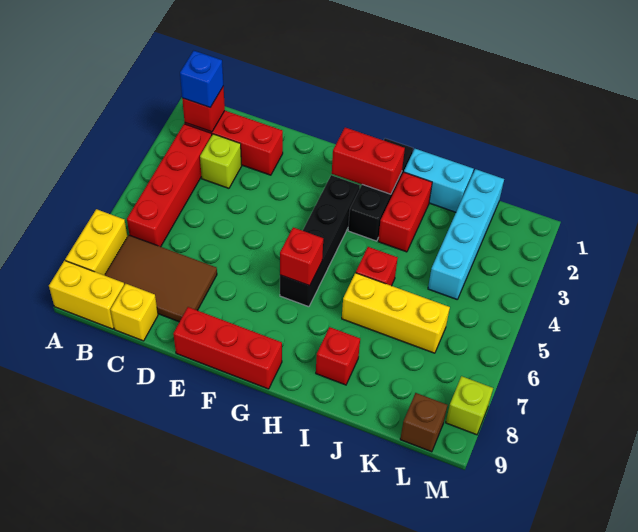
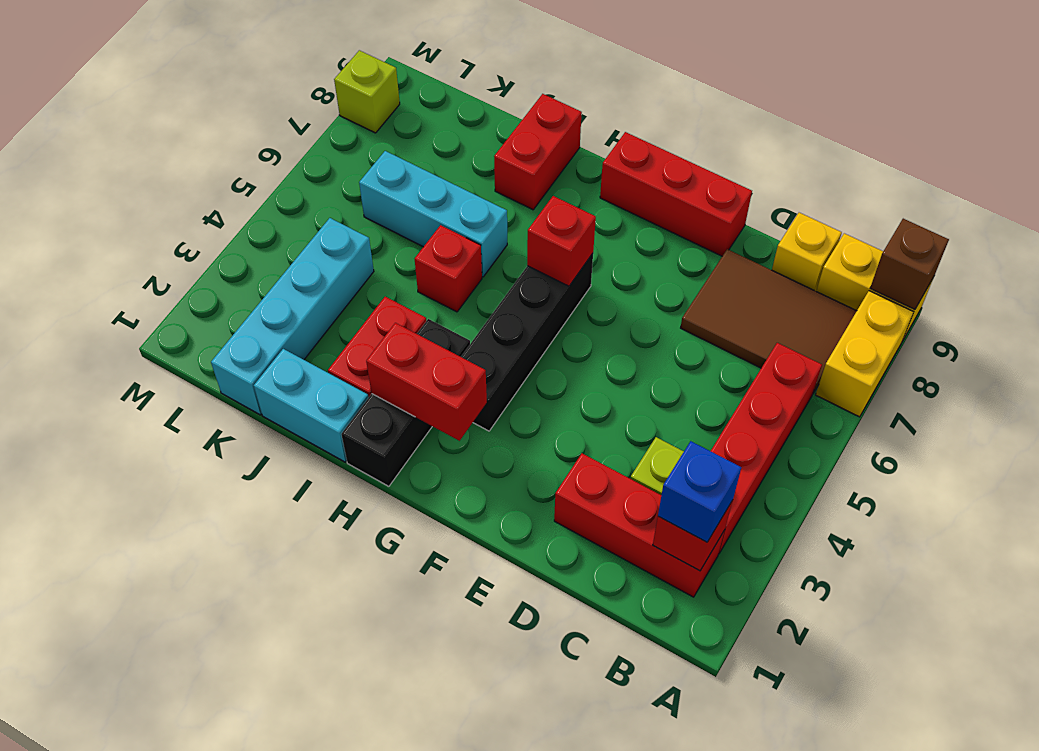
yellow brick I6:K6 level 1 -> cyan brick I6:K6 level 1
red brick I8 level 1 -> red brick I8:I9 level 1
brown brick L9 level 1 -> brown brick A9 level 2

